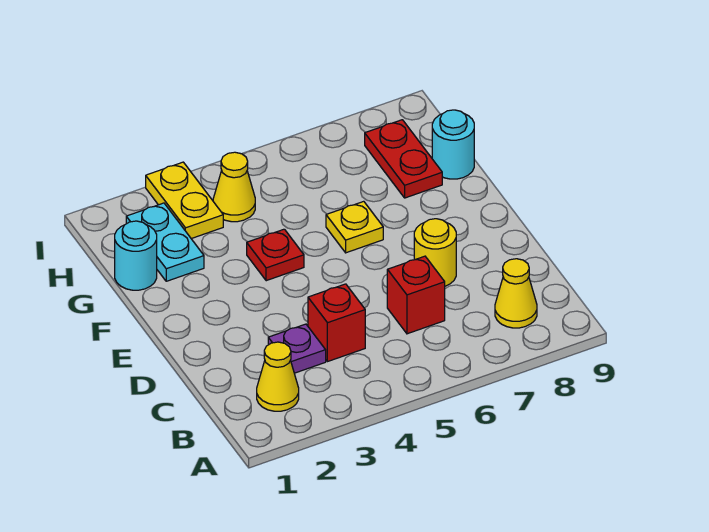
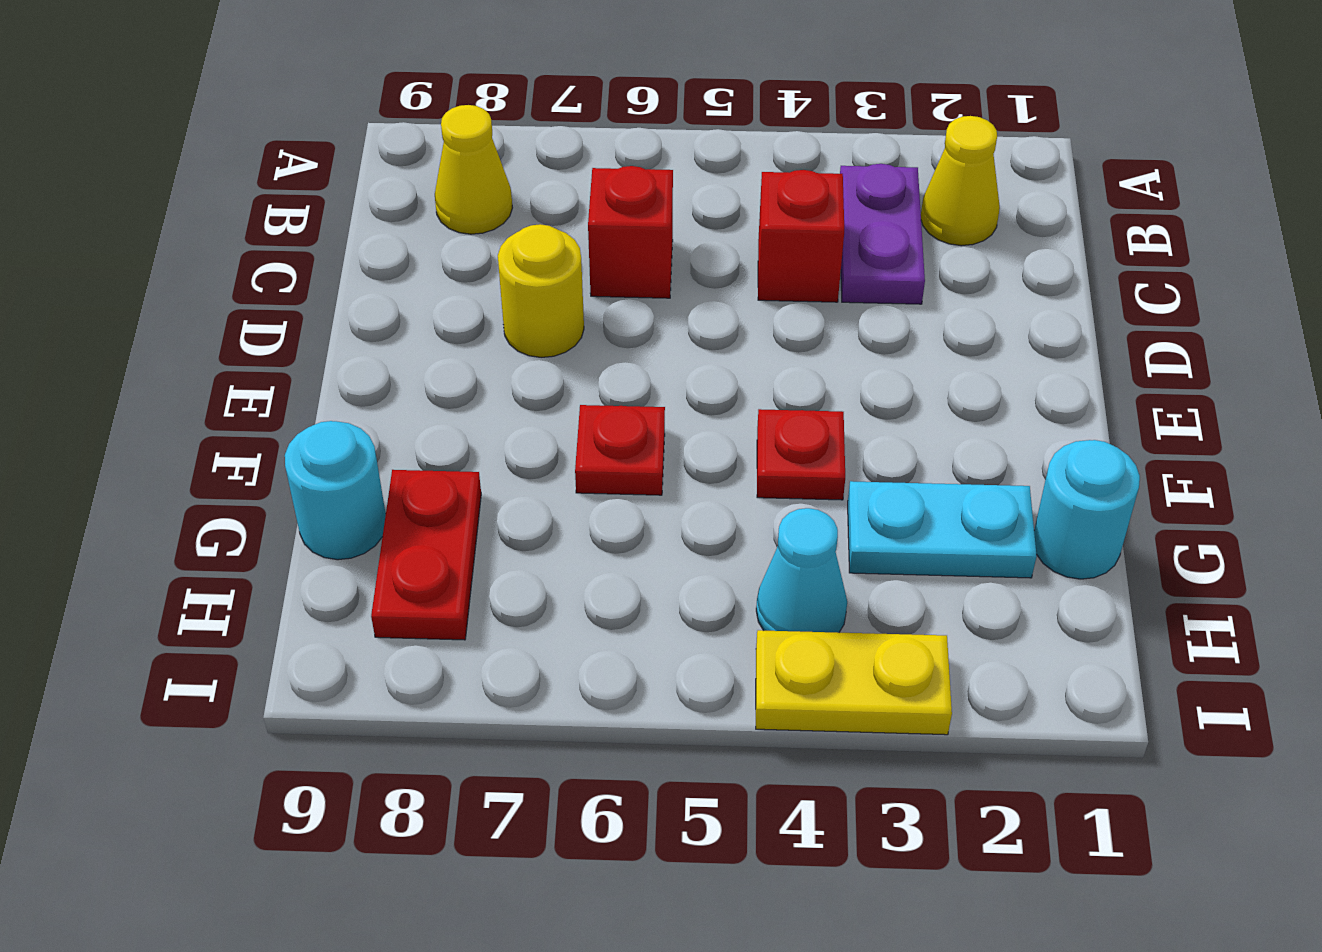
purple plate C3 level 1 -> purple plate B3:C3 level 1
yellow plate F6 level 1 -> red plate F6 level 1
cyan plate G2:H2 level 1 -> cyan plate G2:G3 level 1
yellow plate H3:I3 level 1 -> yellow plate I3:I4 level 1
yellow cone H4 level 1 -> cyan cone H4 level 1

